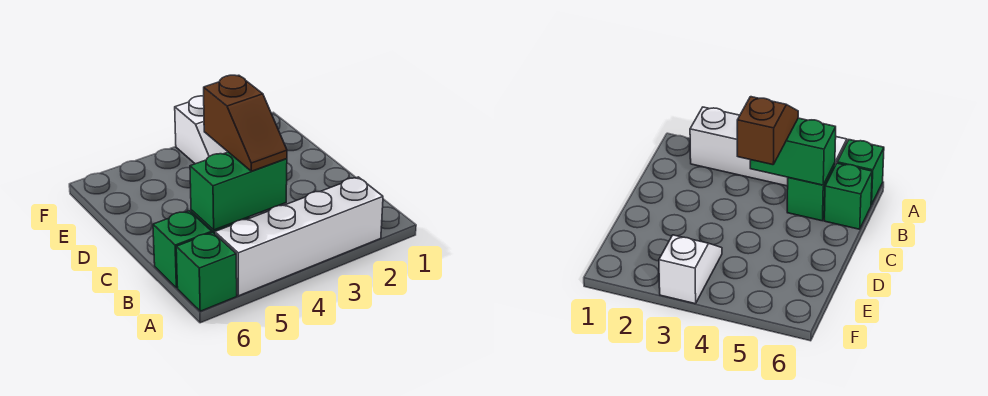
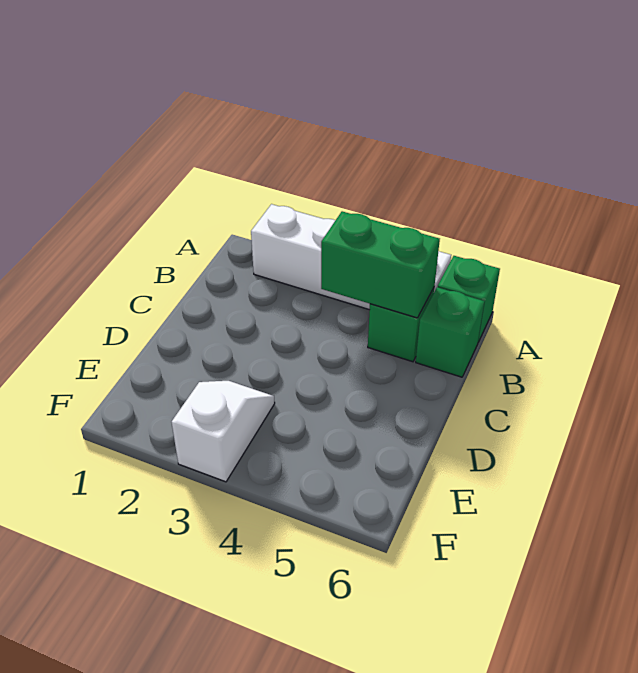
brown slope B4:C4 level 3 top C -> none

